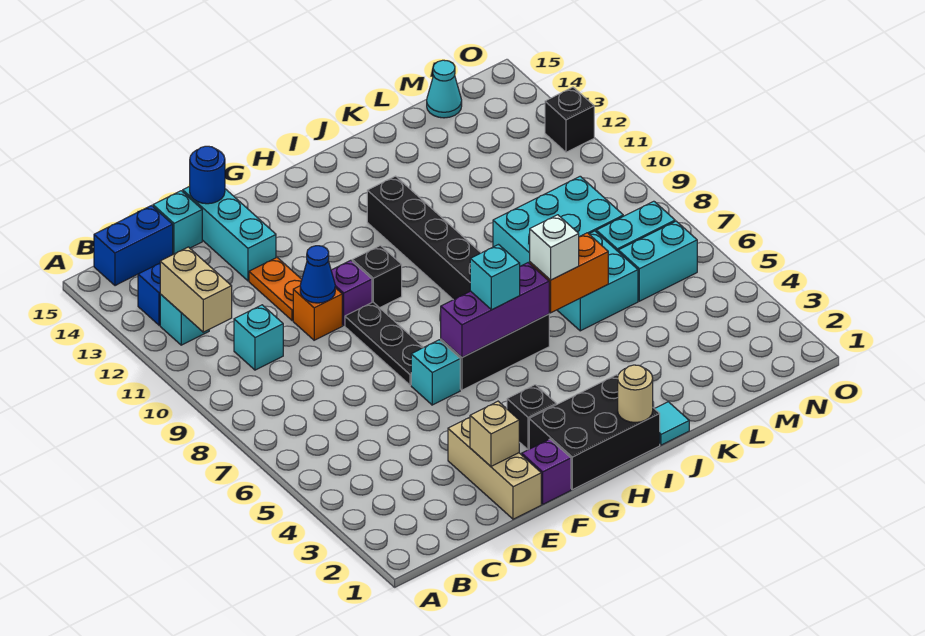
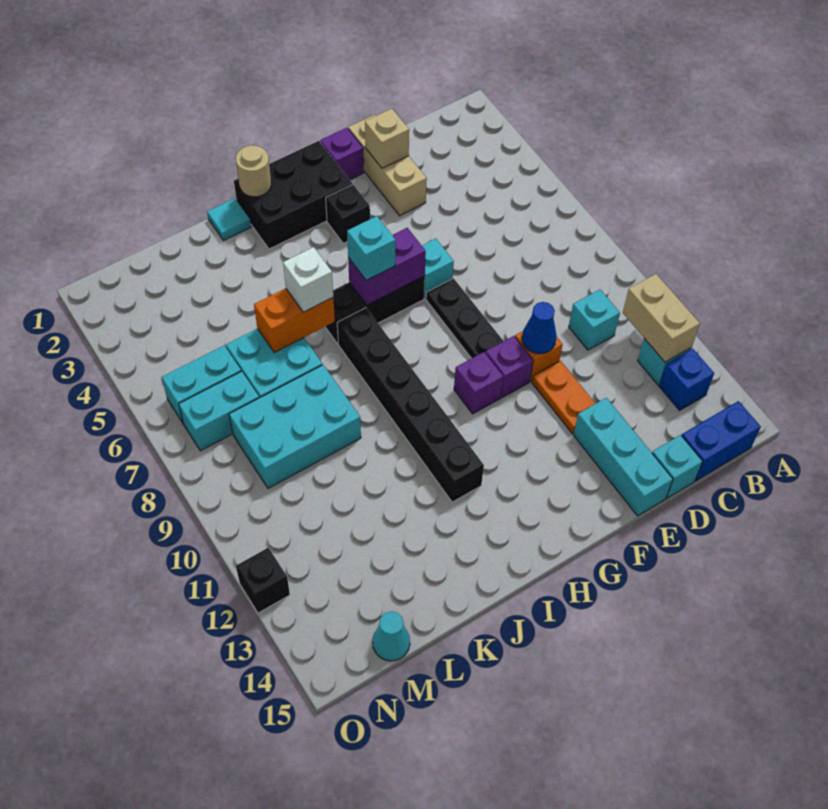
blue round brick E15 level 2 -> none
purple brick G6:I6 level 2 -> purple brick G6:H6 level 2
black brick G10 level 1 -> purple brick G10 level 1

